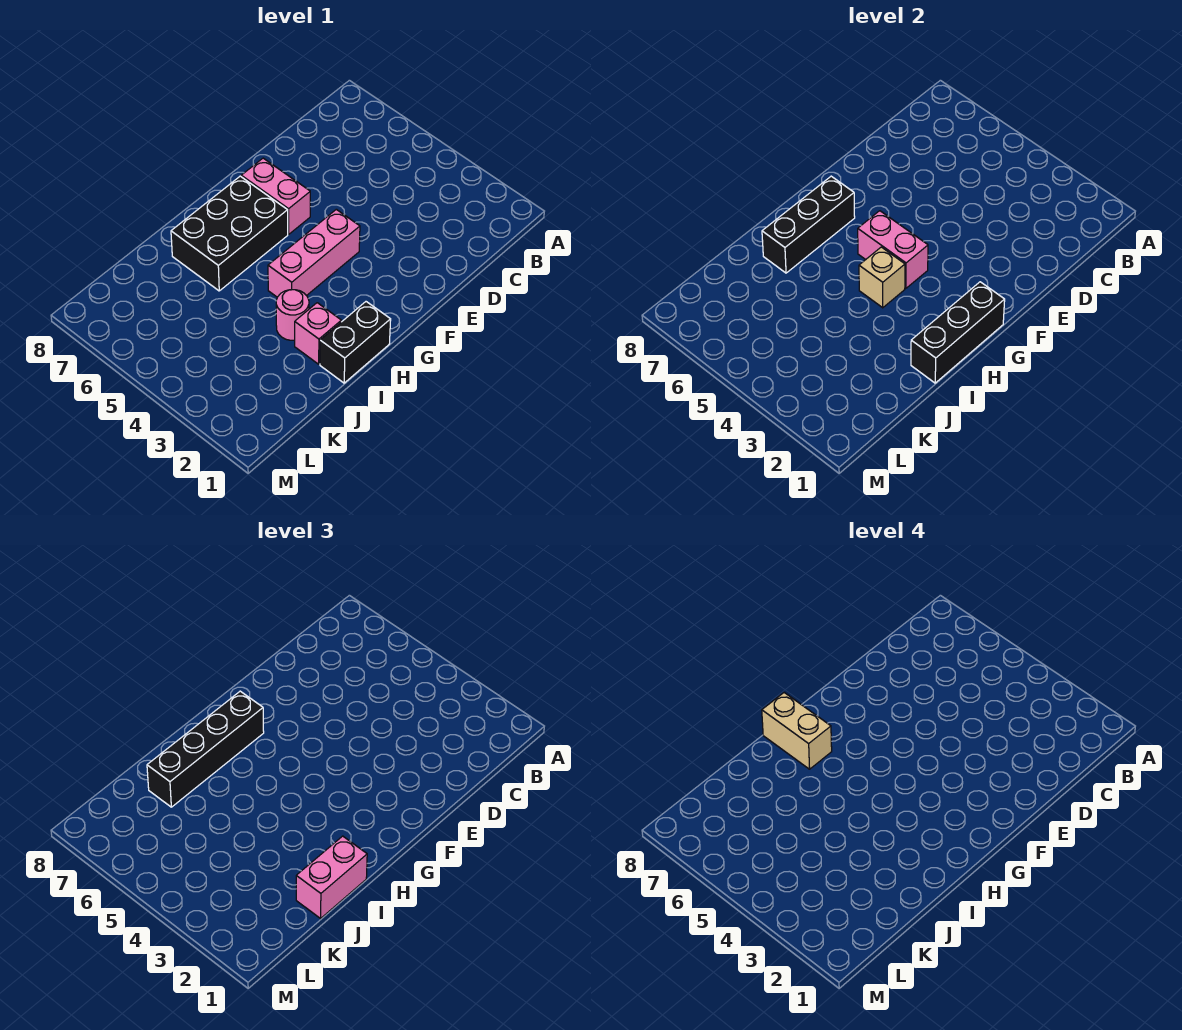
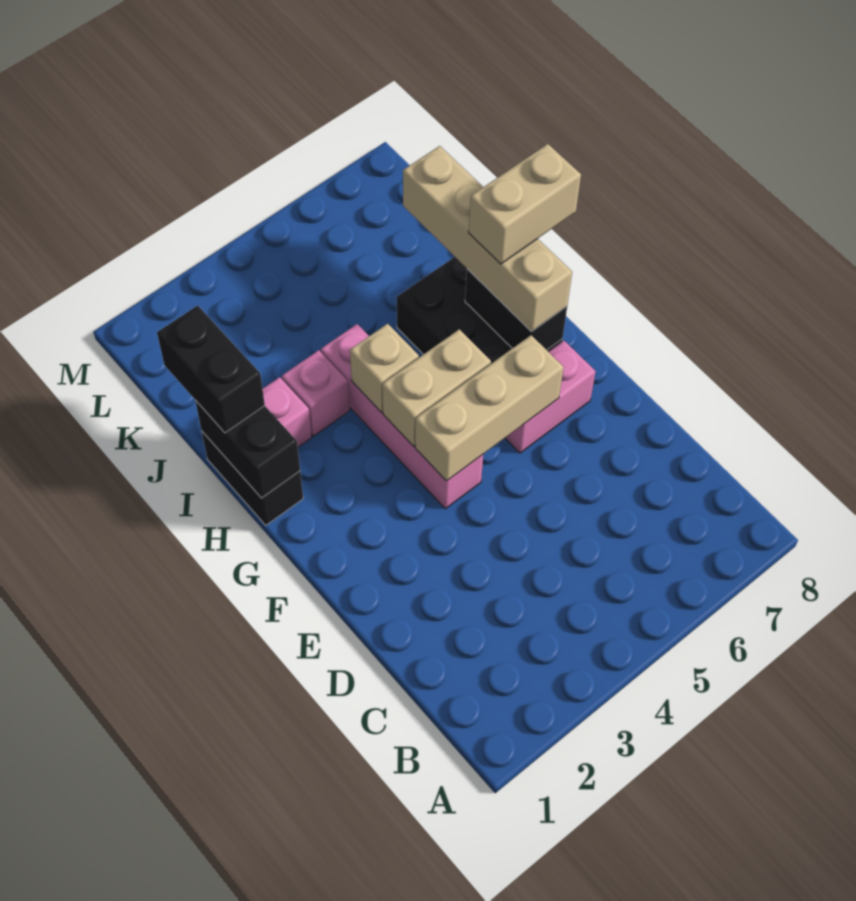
pink brick F4:H4 level 1 -> pink brick F4:I4 level 1
none -> tan brick F4:F6 level 2
black brick G1:I1 level 2 -> black brick H1:I1 level 2
pink brick G4:G5 level 2 -> tan brick G4:G5 level 2
black brick G7:I7 level 2 -> black brick G7:H7 level 2
black brick G7:J7 level 3 -> tan brick G7:J7 level 3
pink brick I1:J1 level 3 -> black brick I1:J1 level 3
pink round brick I3 level 1 -> pink brick I3 level 1

